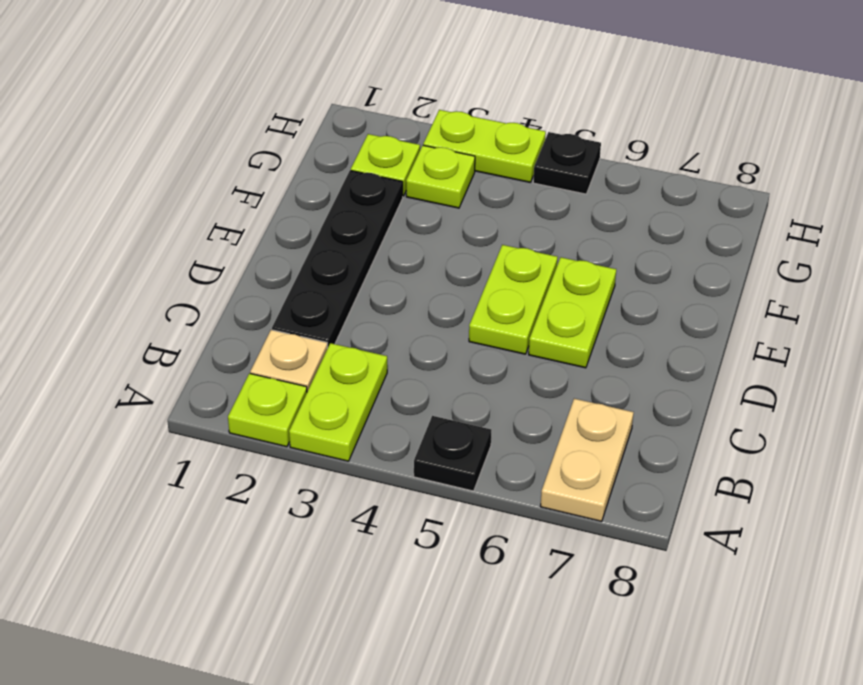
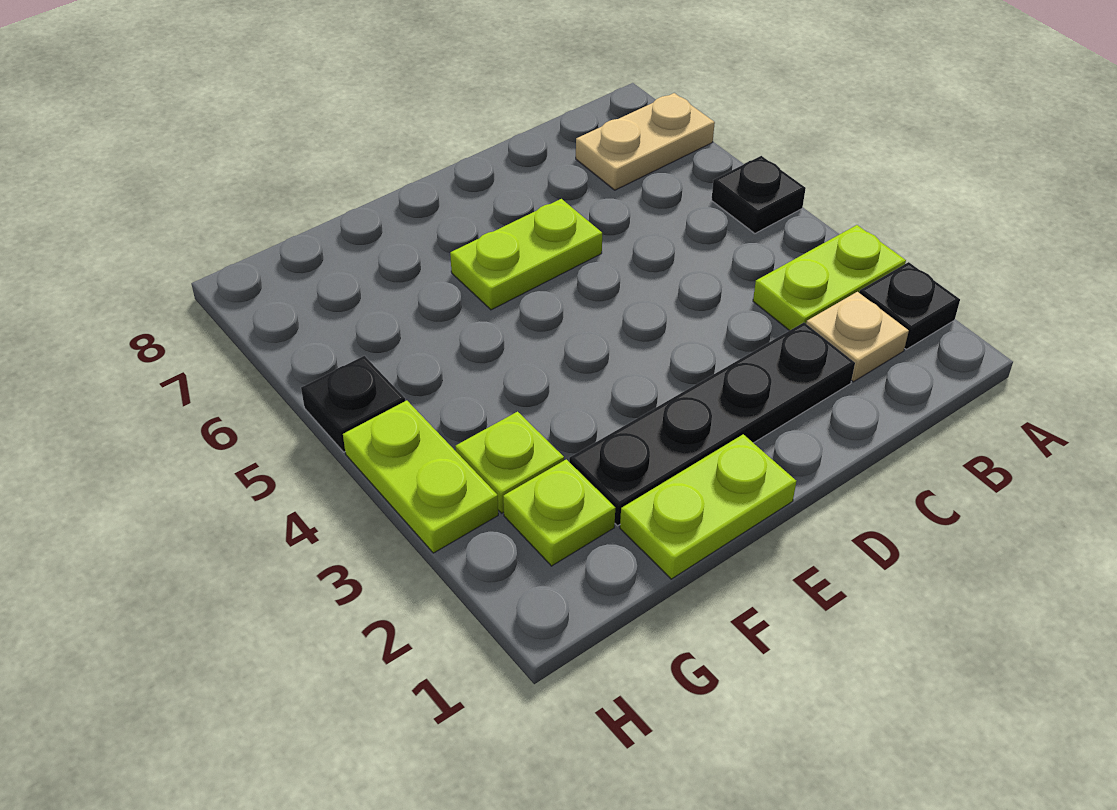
lime plate A2 level 1 -> black plate A2 level 1
lime plate D5:E5 level 1 -> lime plate E1:F1 level 1

